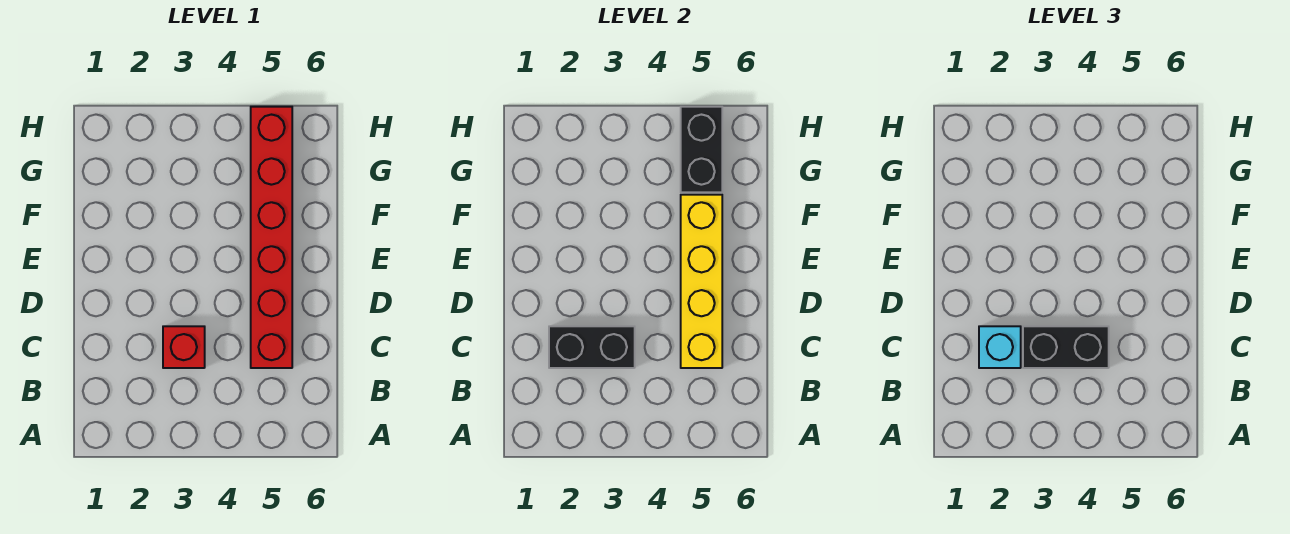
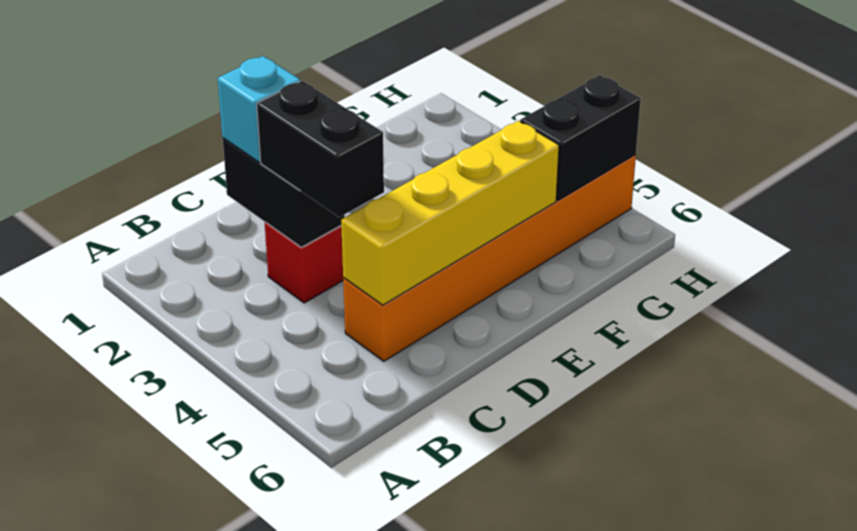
red brick C5:H5 level 1 -> orange brick C5:H5 level 1

